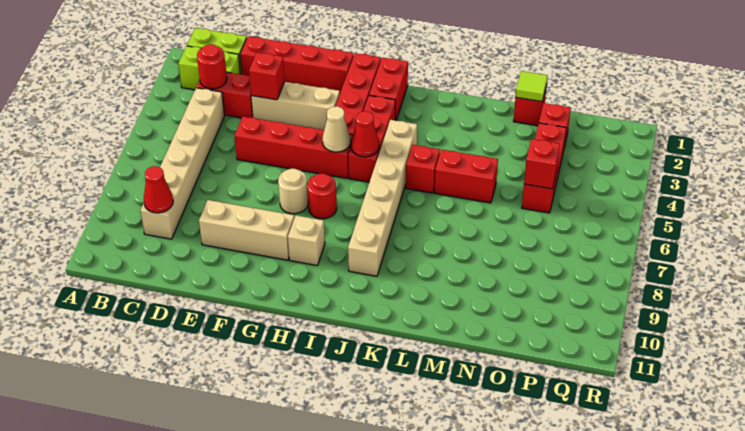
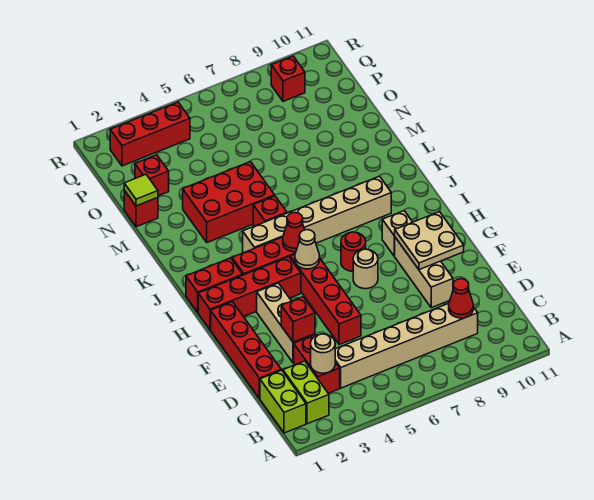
red round brick C3 level 2 -> tan round brick C3 level 2
none -> tan plate F9:G10 level 2
red brick L5:M5 level 1 -> red brick L3:M5 level 1
red brick O3:O5 level 1 -> red brick Q2:Q4 level 1
red brick O5 level 2 -> red brick Q9 level 1

